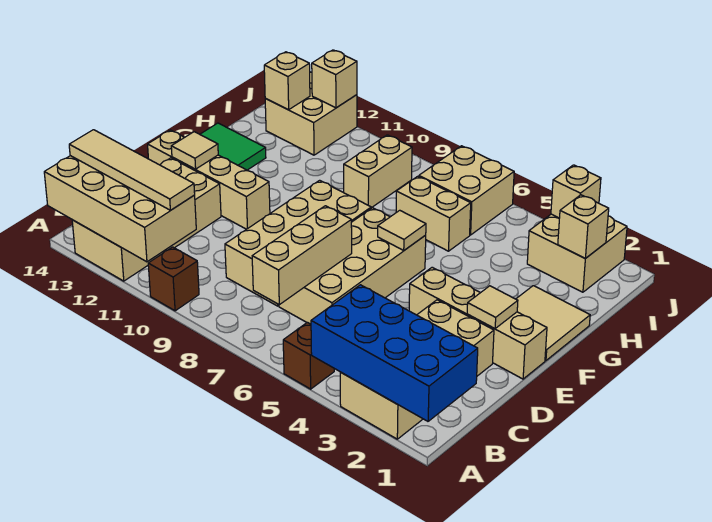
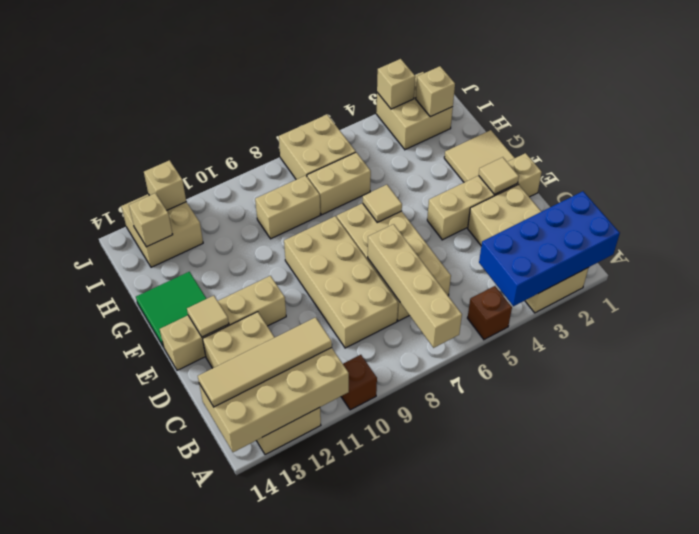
tan brick B7:D7 level 2 -> tan brick A7:D7 level 2
tan brick H9:I9 level 1 -> tan brick H8:H9 level 1

